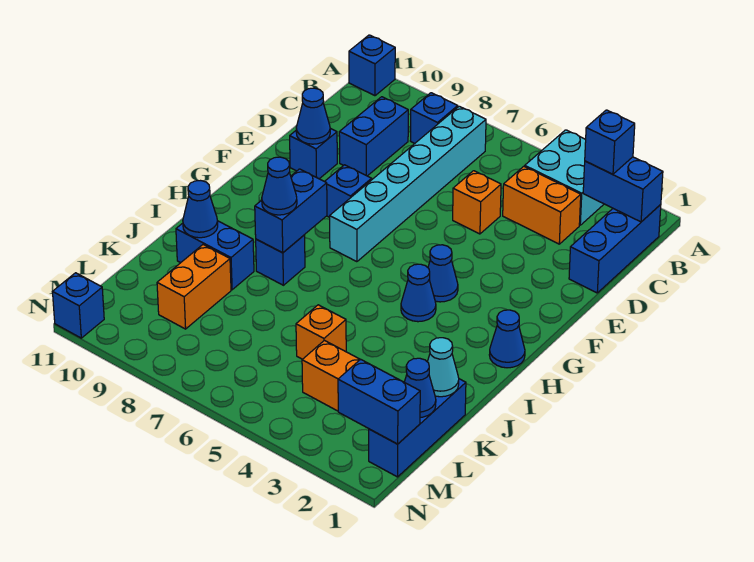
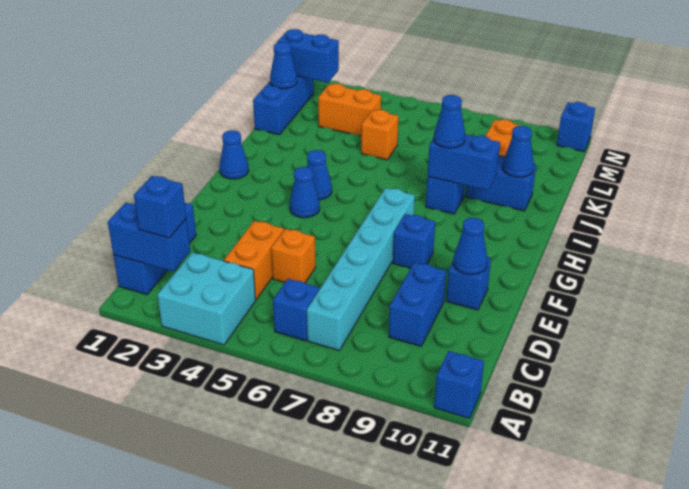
blue brick B8 level 1 -> blue brick B6 level 1
orange brick C3:C4 level 1 -> orange brick C4:D4 level 1
blue brick H8:I8 level 2 -> blue brick I8:I9 level 2
cyan cone K1 level 2 -> none

